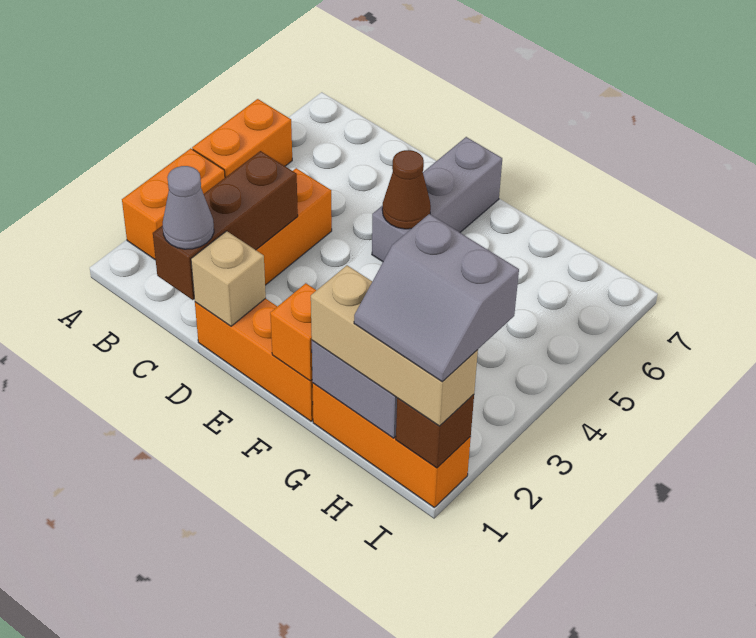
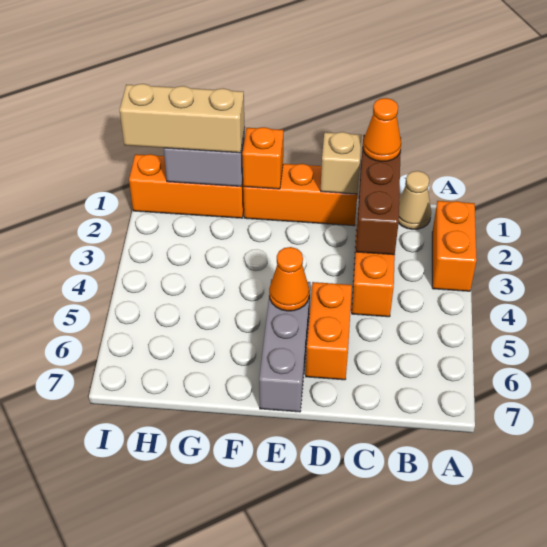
orange brick A4:A5 level 1 -> orange brick D5:D6 level 1
none -> tan cone B1 level 1
grey cone C1 level 3 -> orange cone C1 level 3
brown cone E5 level 2 -> orange cone E5 level 2
grey slope H1:I2 level 4 top 2 -> none
brown brick I1 level 2 -> none

